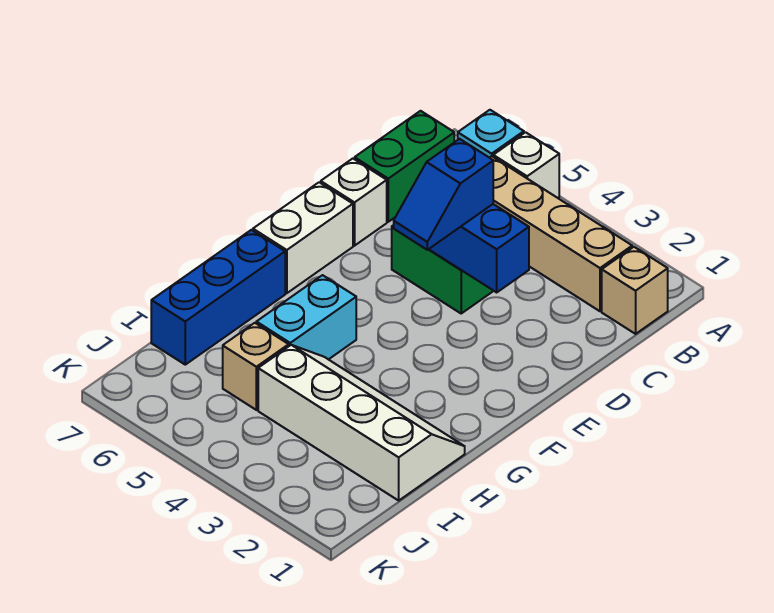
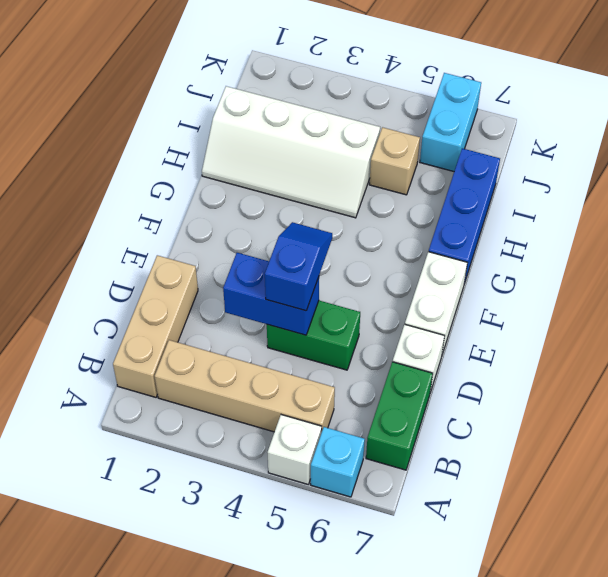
tan brick B1 level 1 -> tan brick B1:D1 level 1
cyan brick G5:H5 level 1 -> cyan brick J6:K6 level 1

